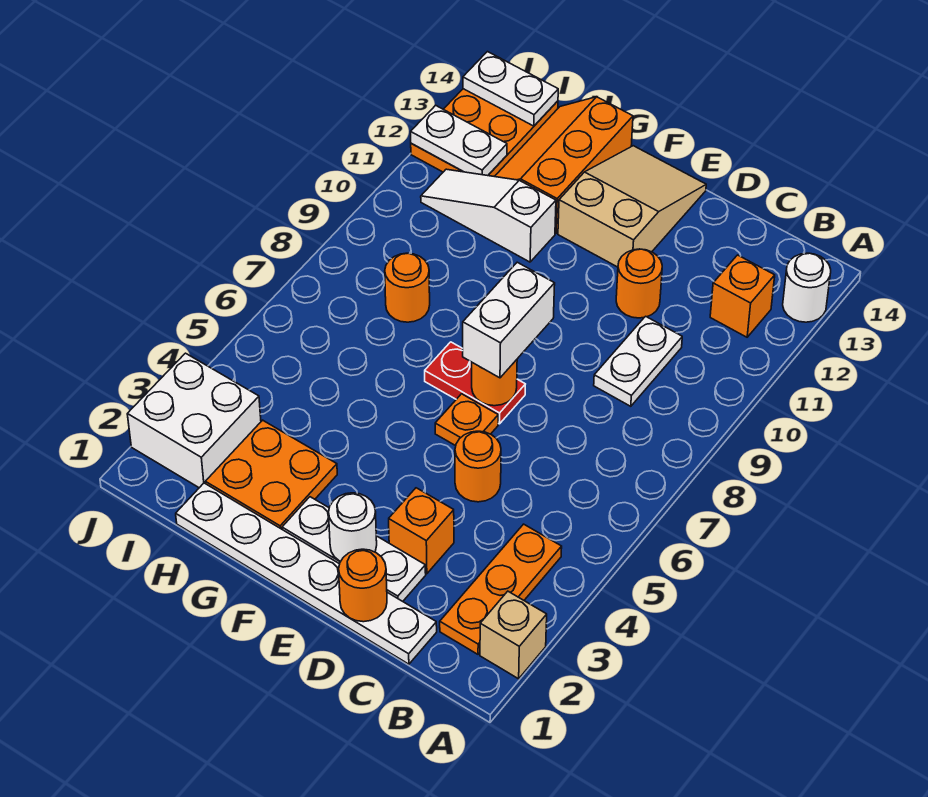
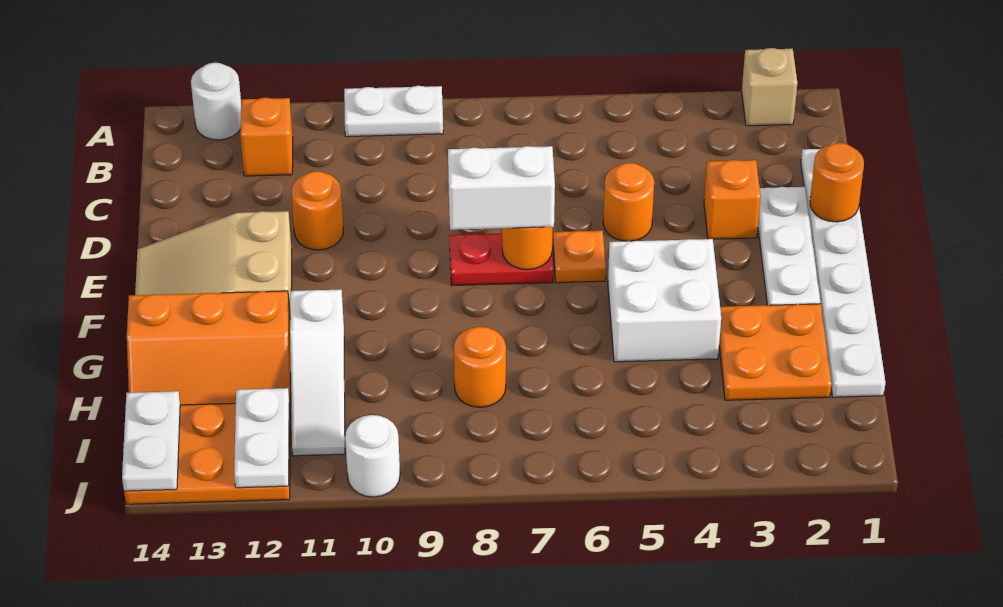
orange plate B2:B4 level 1 -> none
white plate C9:C10 level 1 -> white plate A9:A10 level 1
white round brick E2 level 2 -> white round brick J10 level 1
red plate E7:F7 level 1 -> red plate E7:E8 level 1
white brick I2:J3 level 1 -> white brick F4:G5 level 1

